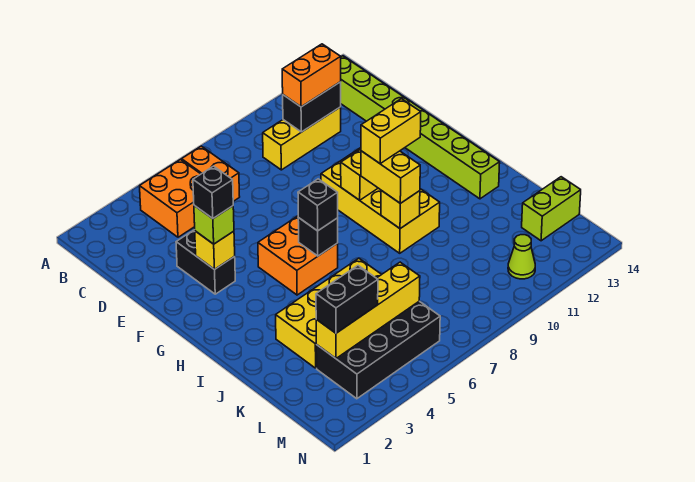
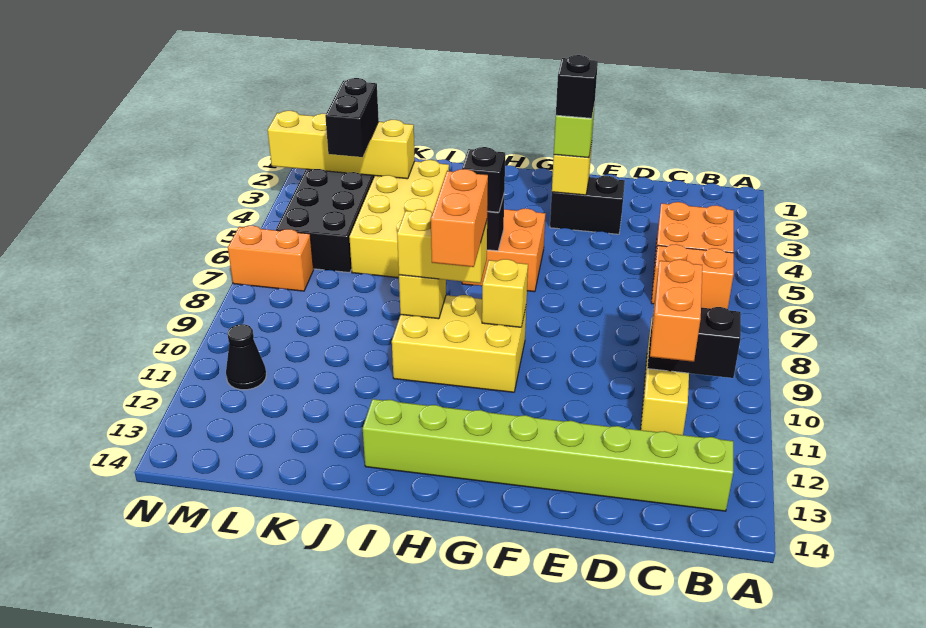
black brick C10:C11 level 2 -> black brick B10:C10 level 2
yellow brick F9:I10 level 1 -> yellow brick G9:I10 level 1
yellow brick H9:H10 level 4 -> orange brick H9:H10 level 4
yellow brick L3:L6 level 2 -> yellow brick K3:N3 level 2
lime brick L13:L14 level 1 -> none
none -> orange brick M7:N7 level 1
lime cone M11 level 1 -> black cone M11 level 1

